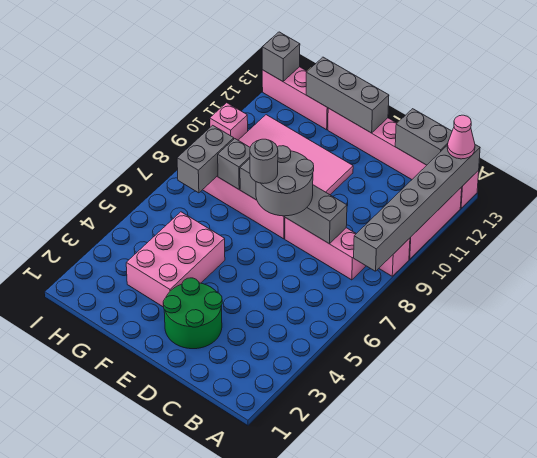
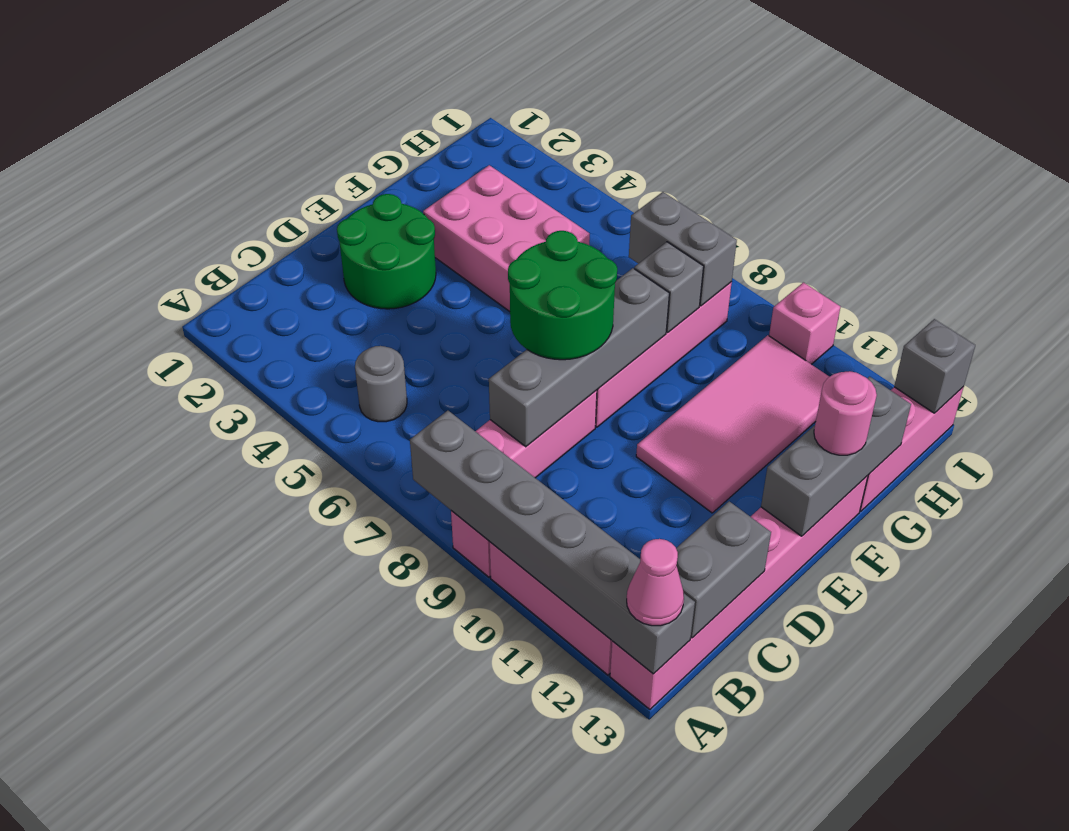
grey round brick D7:E8 level 3 -> green round brick D7:E8 level 3
grey round brick E7 level 4 -> grey round brick B5 level 1
none -> pink round brick F13 level 3

